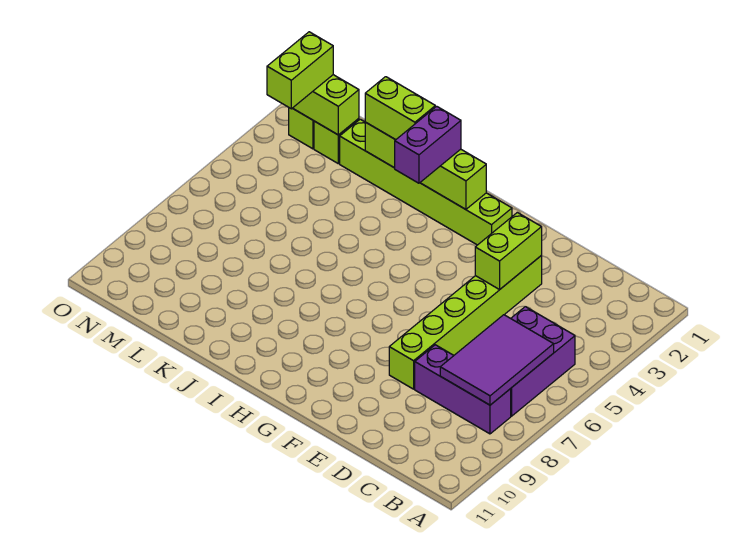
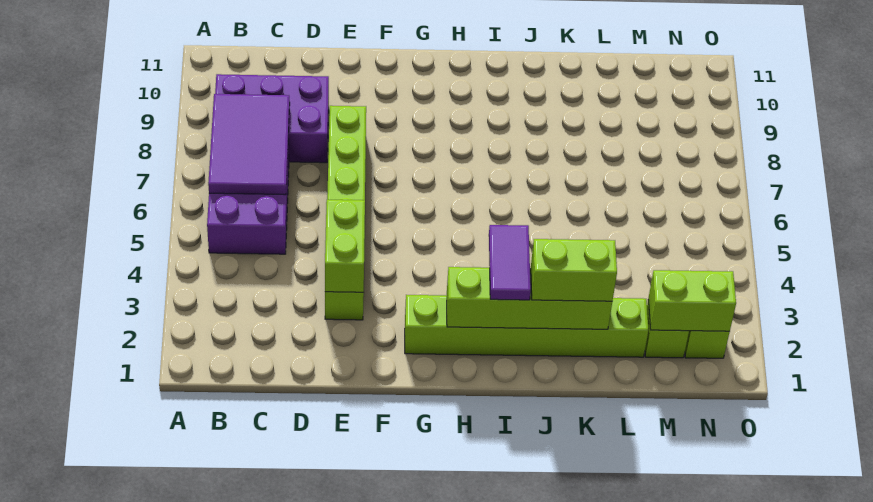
purple brick B8:D8 level 1 -> purple brick B8:D9 level 1
purple brick I2:I3 level 3 -> purple tile I2:I3 level 3
lime brick N2:N3 level 3 -> none

